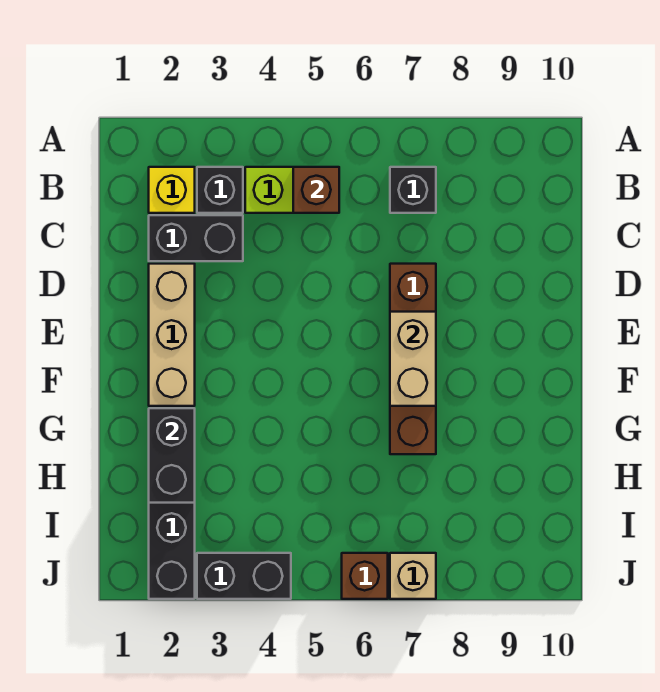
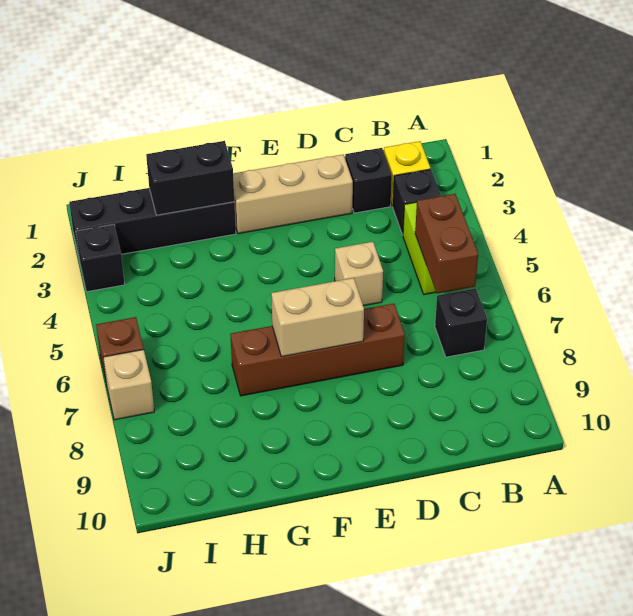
brown brick B5 level 2 -> brown brick B5:B6 level 2
black brick C2:C3 level 1 -> black brick C2 level 1
none -> tan brick D5 level 1
black brick J3:J4 level 1 -> black brick J3 level 1

